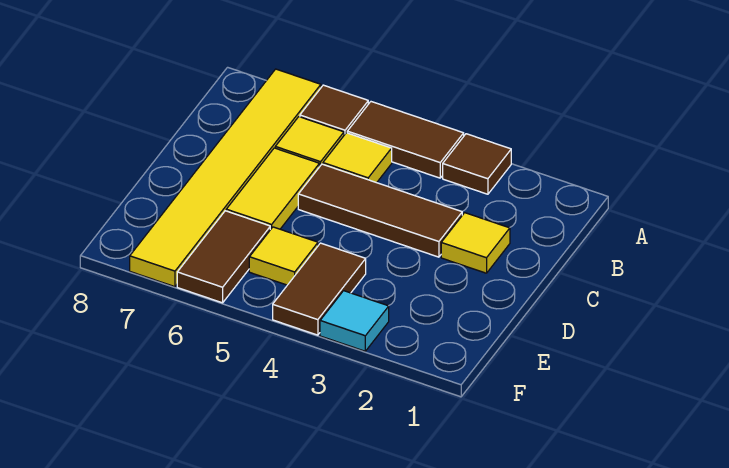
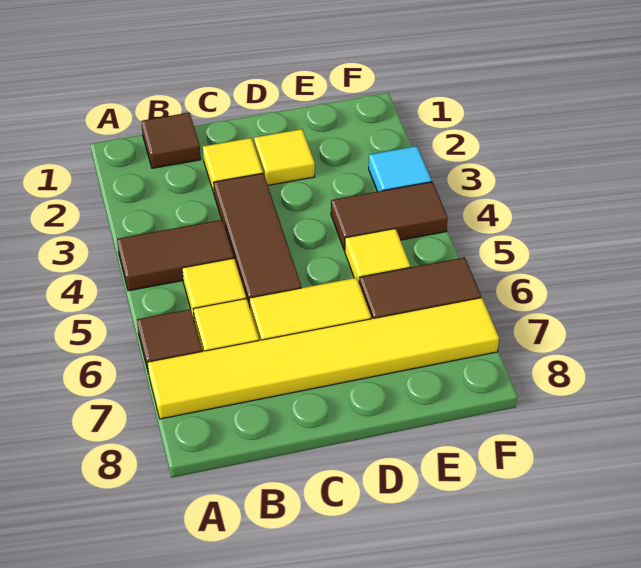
brown tile A3 level 1 -> brown tile B1 level 1
brown tile A4:A5 level 1 -> brown tile A4:B4 level 1
none -> yellow tile D2 level 1

